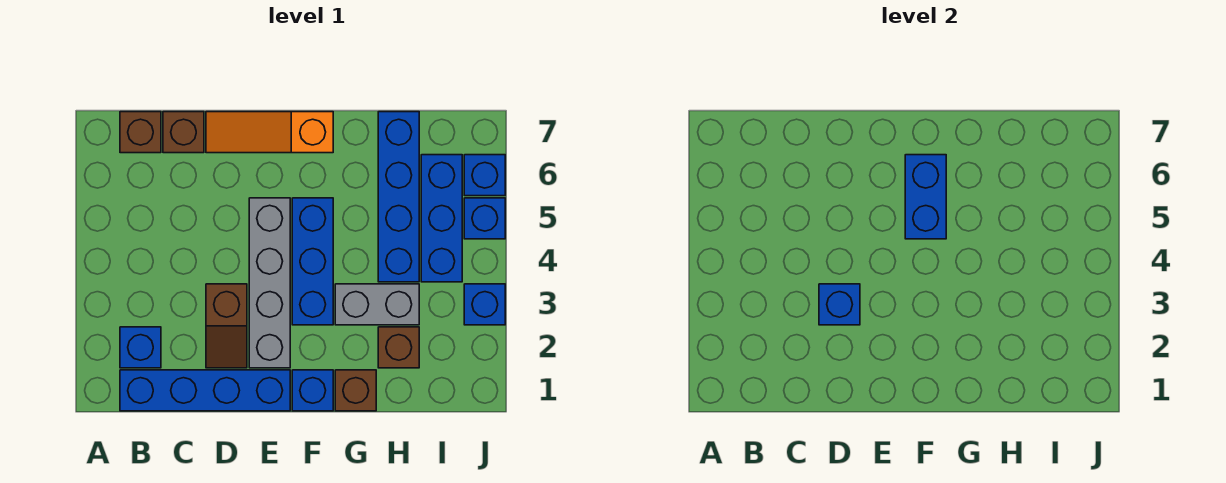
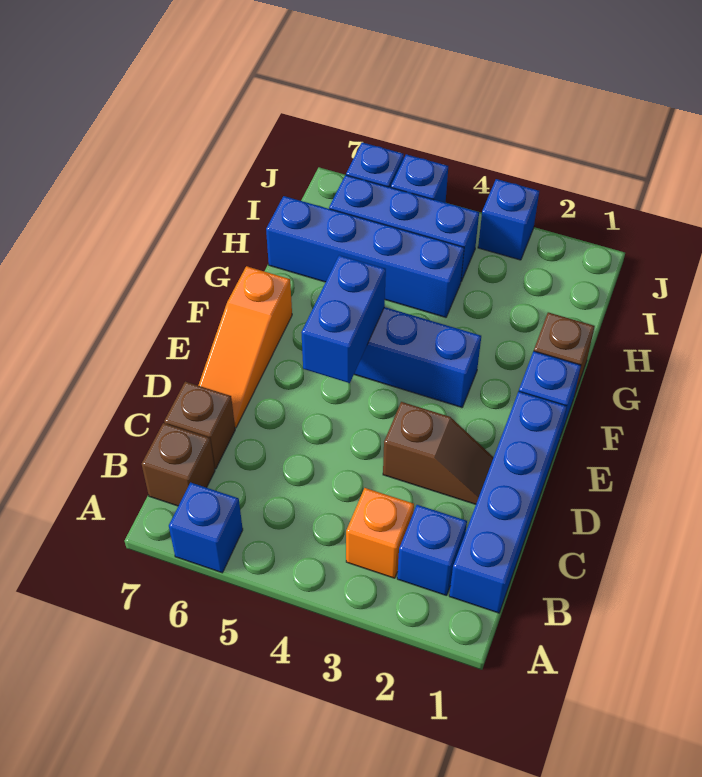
none -> orange brick B3 level 1
blue brick D3 level 2 -> blue brick A6 level 1
grey brick E2:E5 level 1 -> none
blue brick F5:F6 level 2 -> blue brick E5:F5 level 2
grey brick G3:H3 level 1 -> none
brown brick H2 level 1 -> none

